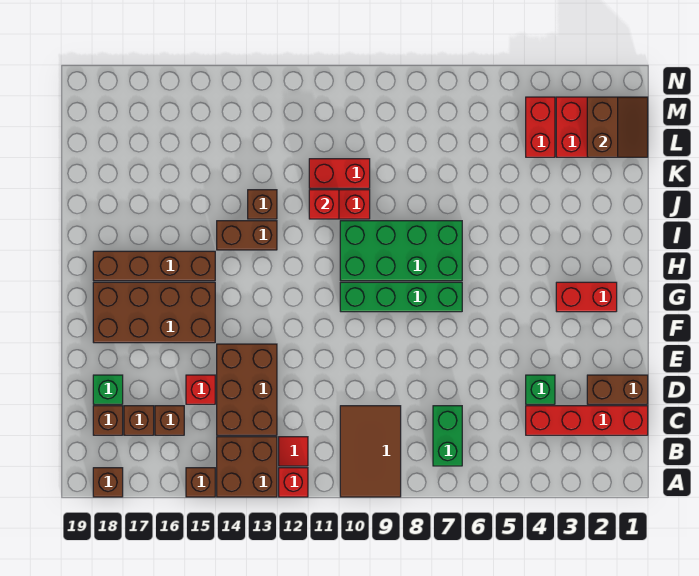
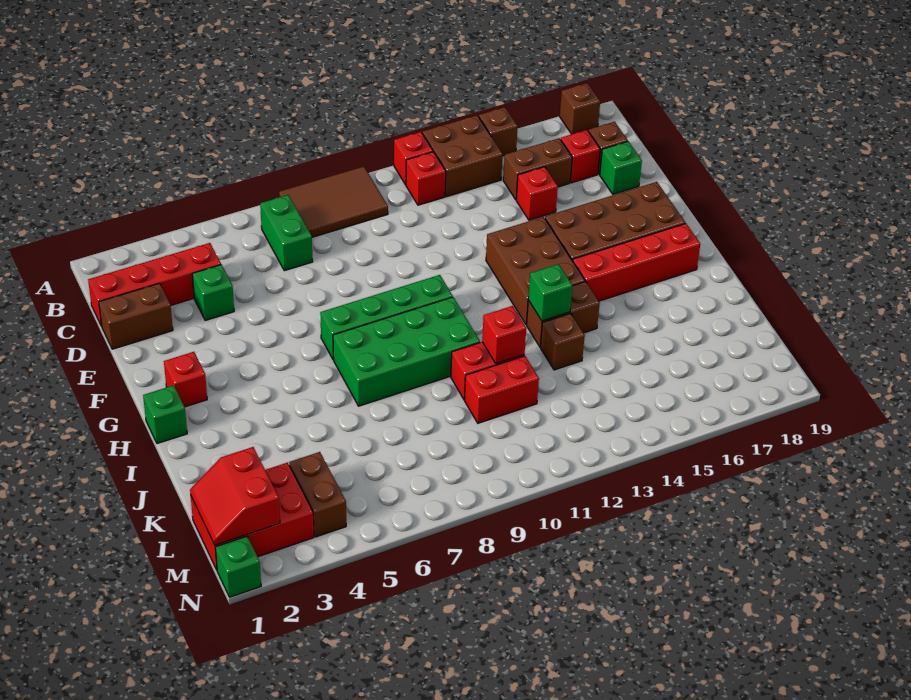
brown tile A9:C10 level 1 -> brown tile A8:B10 level 1
red tile B12 level 1 -> red brick B12 level 1
brown brick C13:E14 level 1 -> brown brick F13:H14 level 1
brown brick C16 level 1 -> brown brick C15:C16 level 1
brown brick C17 level 1 -> red brick C17 level 1
red brick G2:G3 level 1 -> red brick G2 level 1
none -> green brick H1 level 1
brown brick H15:H18 level 1 -> red brick H15:H18 level 1
none -> green brick I13 level 2
brown slope L1:M2 level 2 top 2 -> red slope L1:M2 level 2 top 2
red brick L4:M4 level 1 -> brown brick L4:M4 level 1
none -> green brick N1 level 1

